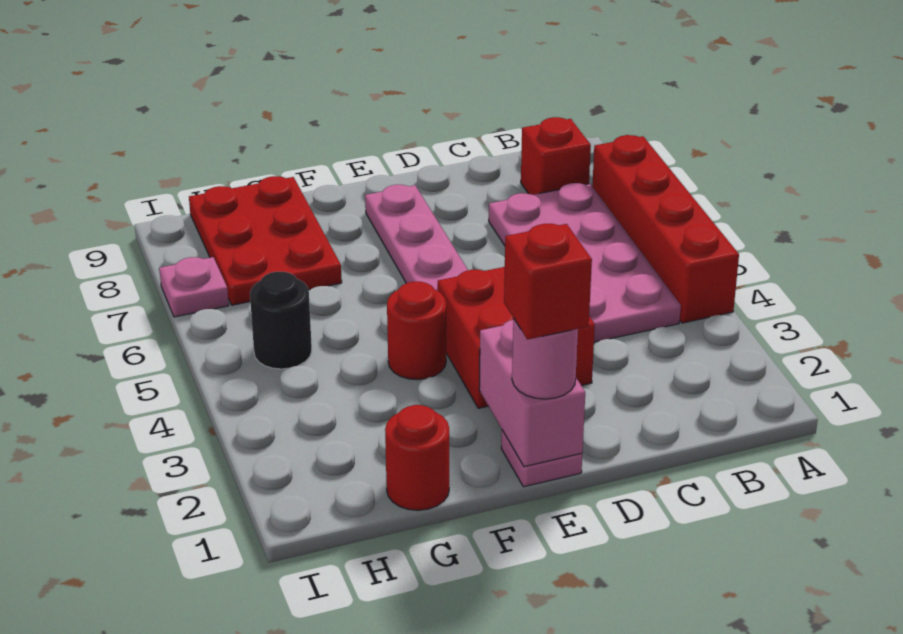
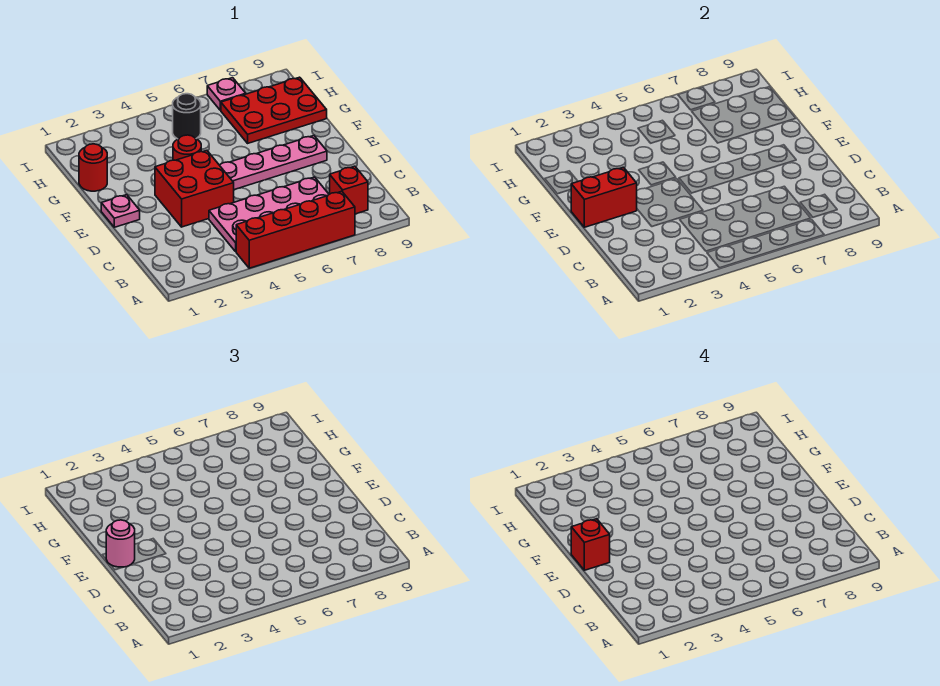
pink brick E1:E2 level 2 -> red brick E1:E2 level 2

